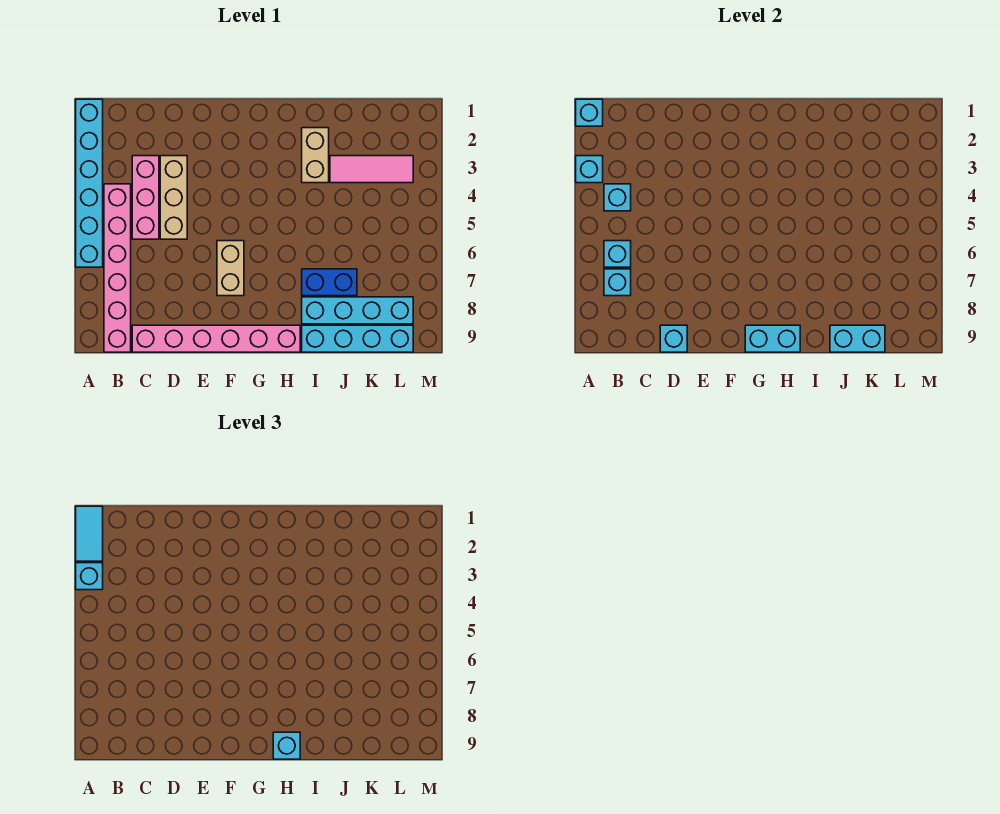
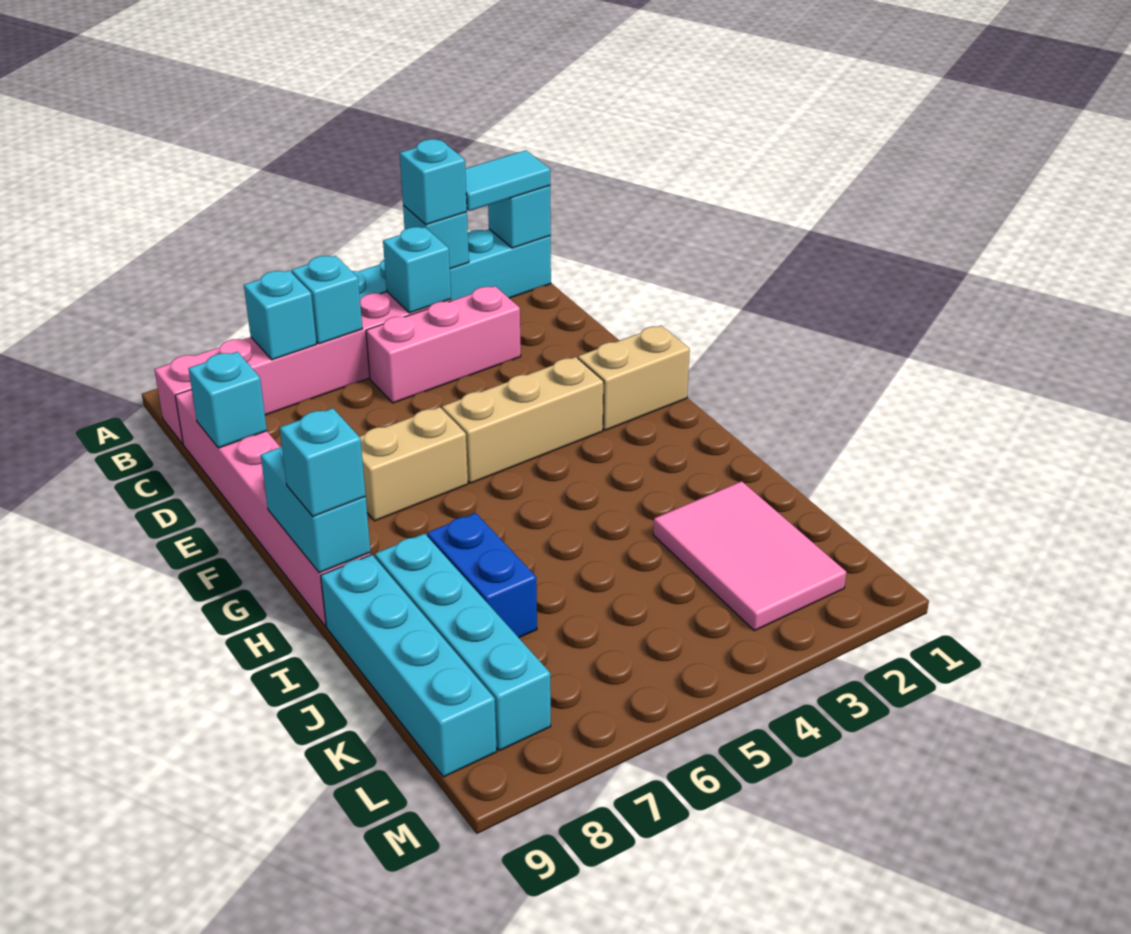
tan brick D3:D5 level 1 -> tan brick F3:F5 level 1
tan brick I2:I3 level 1 -> tan brick F1:F2 level 1
pink tile J3:L3 level 1 -> pink tile J2:L3 level 1
cyan brick J9:K9 level 2 -> none

